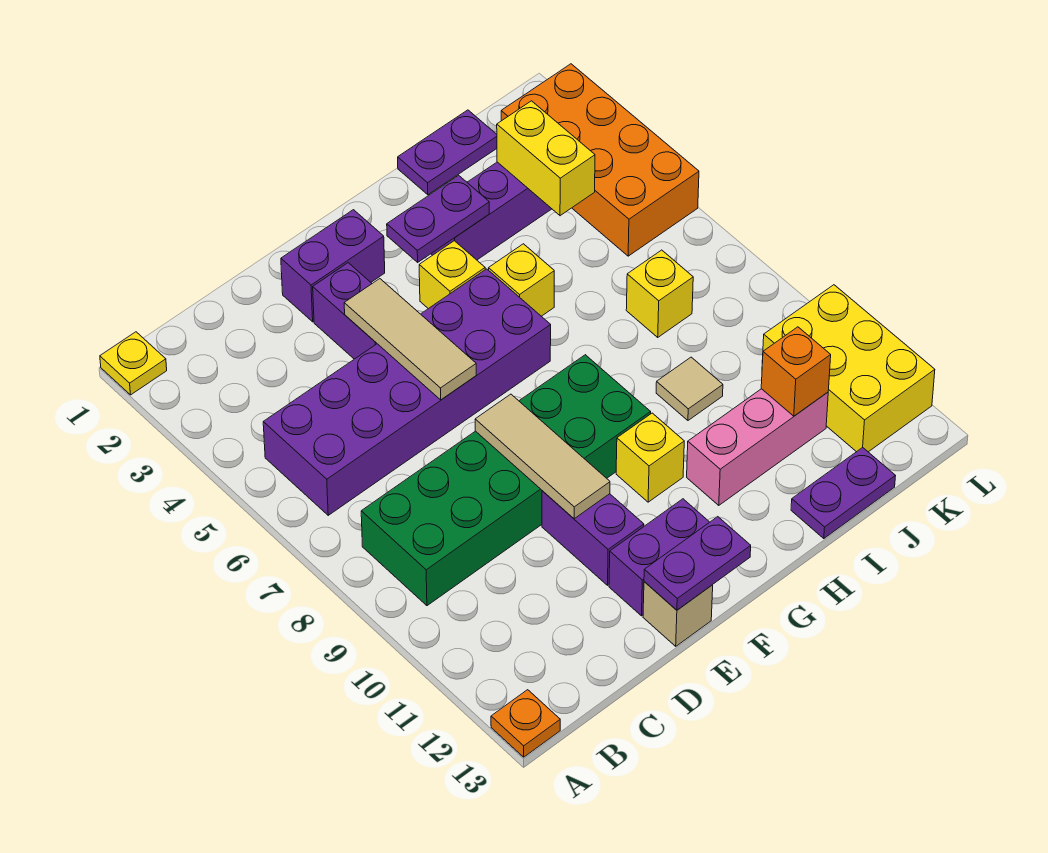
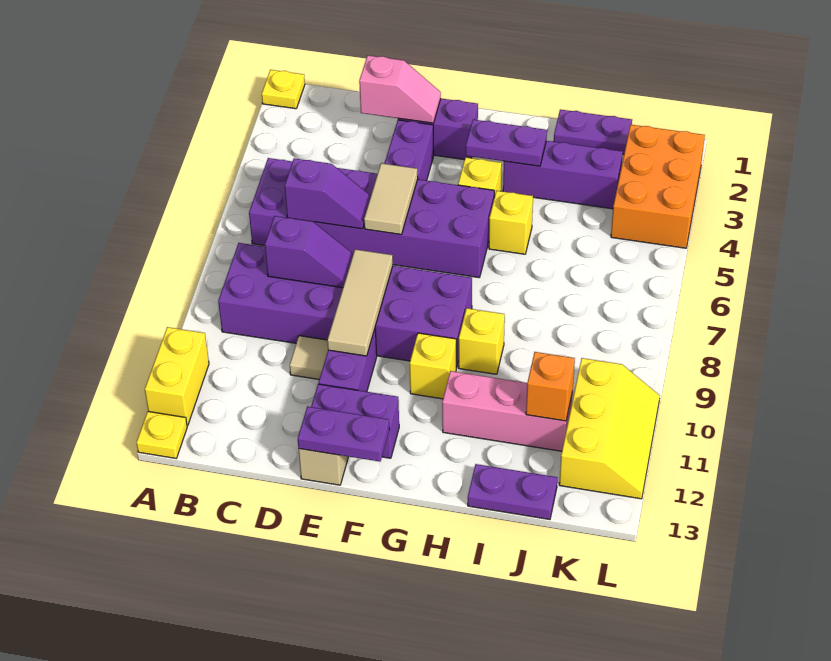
orange plate A13 level 1 -> yellow plate A13 level 1
green brick B8:G9 level 1 -> purple brick B8:G9 level 1
none -> purple slope C6:D6 level 2 top C
none -> purple slope C8:D8 level 2 top C
none -> pink slope D2:E2 level 2 top D
tan tile E4:E6 level 2 -> tan tile E5:E6 level 2
tan tile I9 level 1 -> tan tile D10 level 1
yellow brick J3:J4 level 2 -> yellow brick A11:A12 level 1
yellow brick J7 level 1 -> yellow brick H9 level 1
orange brick K2:L5 level 1 -> orange brick K2:L4 level 1
yellow brick K10:L12 level 1 -> yellow slope K10:L12 level 1 top K

